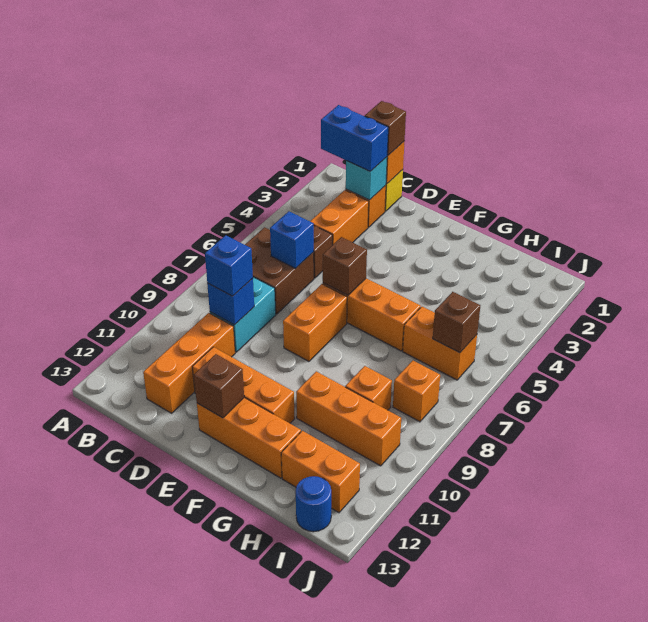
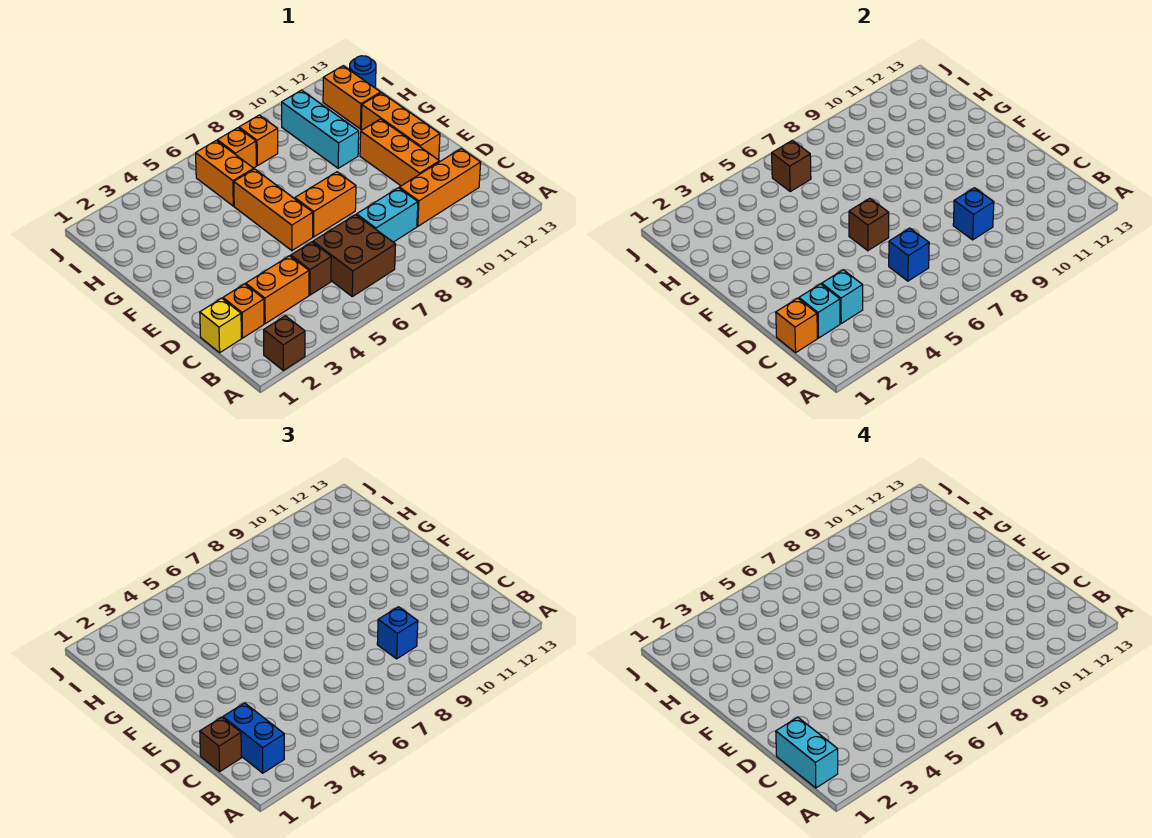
none -> cyan brick B1:C1 level 4
none -> cyan brick C3 level 2
brown brick E12 level 2 -> brown brick A2 level 1
orange brick G10:I10 level 1 -> cyan brick G10:I10 level 1
orange brick H9 level 1 -> orange brick I7 level 1

